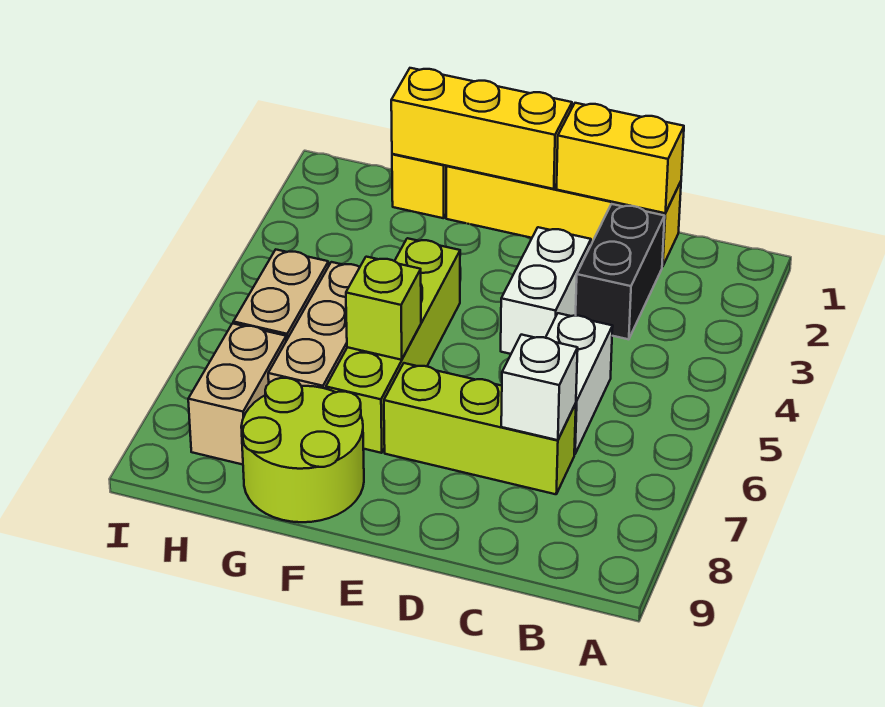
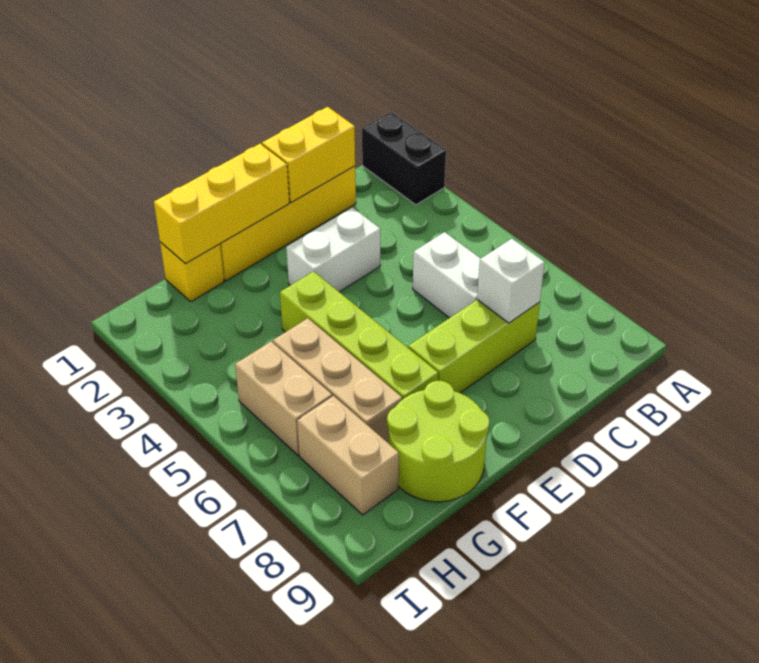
black brick C2:C3 level 1 -> black brick A1:A2 level 1
white brick D3:D4 level 1 -> white brick D3:E3 level 1
lime brick F6 level 2 -> none

